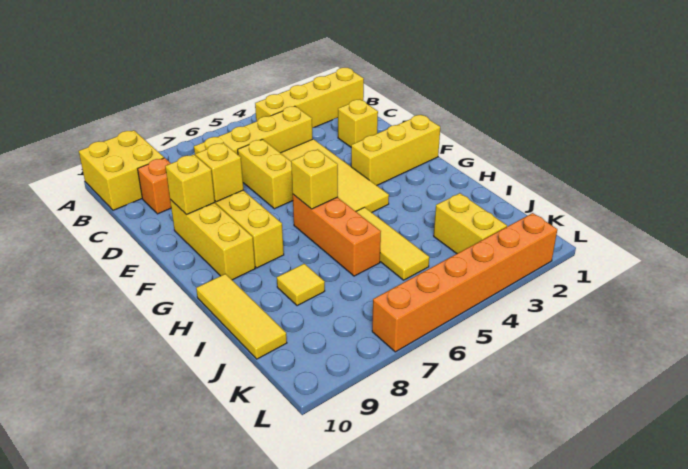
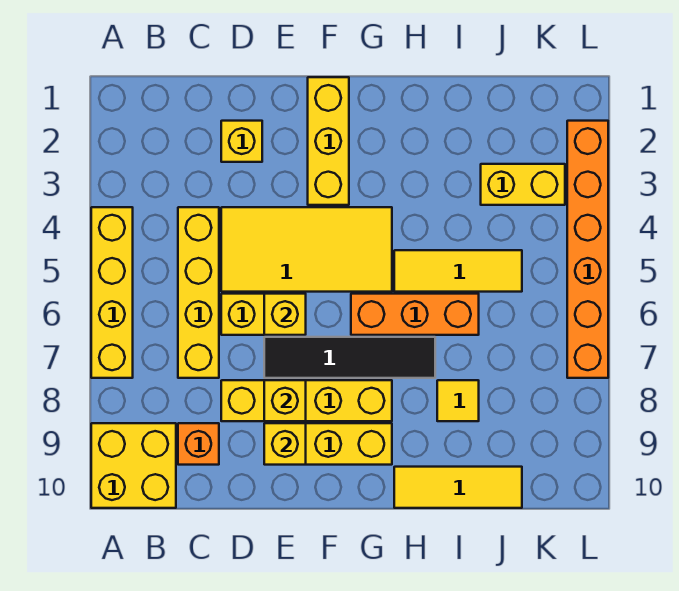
yellow brick B1:B4 level 1 -> yellow brick A4:A7 level 1
none -> black tile E7:H7 level 1
yellow brick G6 level 2 -> yellow brick E6 level 2

